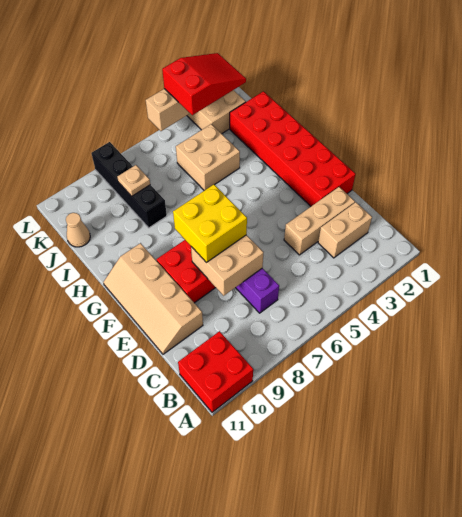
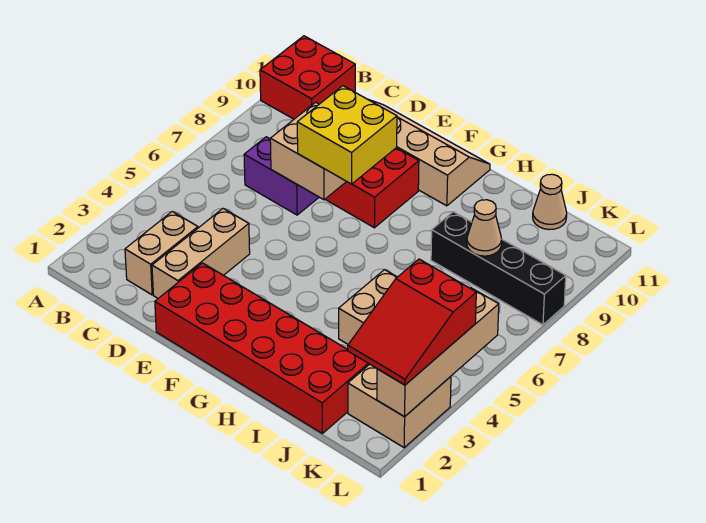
tan plate J8 level 2 -> tan cone J8 level 2

